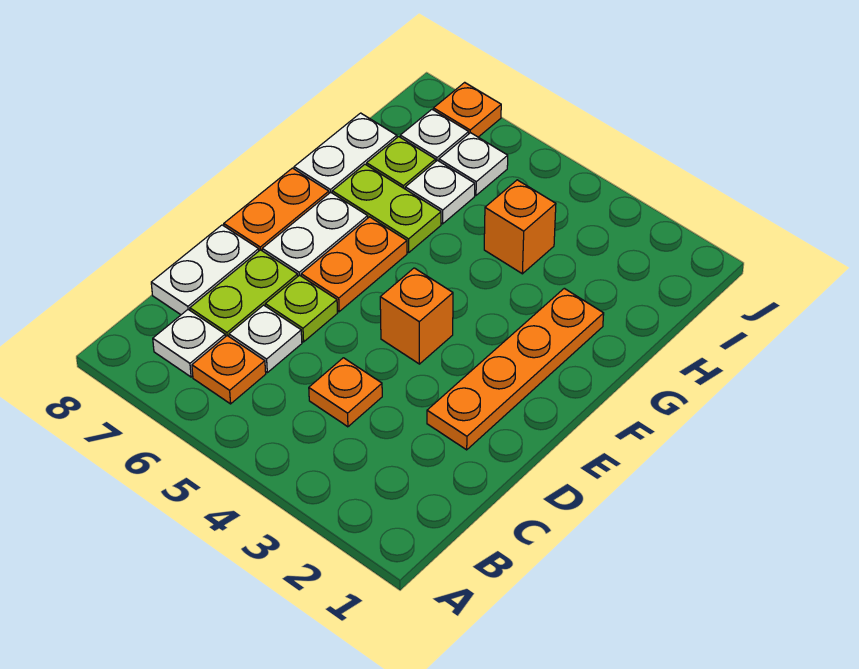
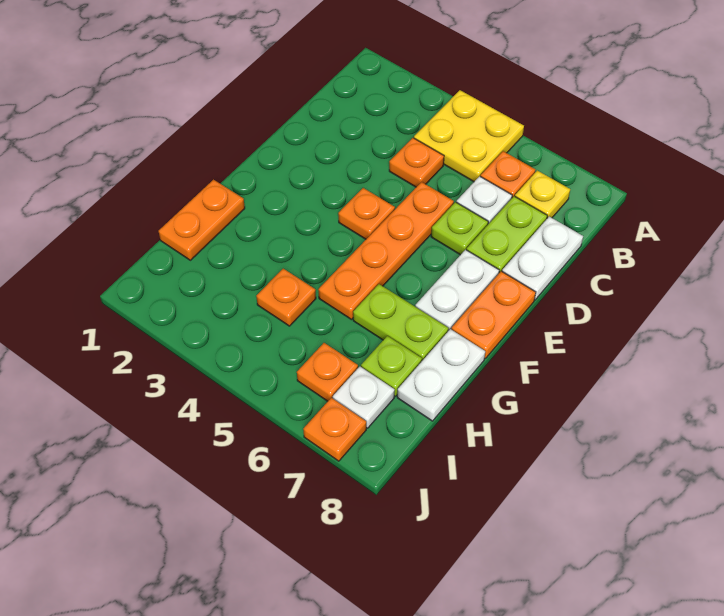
none -> yellow plate A4:B5 level 1
white plate B7 level 1 -> yellow plate B7 level 1
orange plate D2:G2 level 1 -> orange plate D5:G5 level 1
orange brick E4 level 1 -> orange plate E4 level 1
orange plate E6:F6 level 1 -> orange plate G1:H1 level 1
orange brick H4 level 1 -> orange plate H4 level 1
white plate H6 level 1 -> none
white plate I6 level 1 -> orange plate I6 level 1

